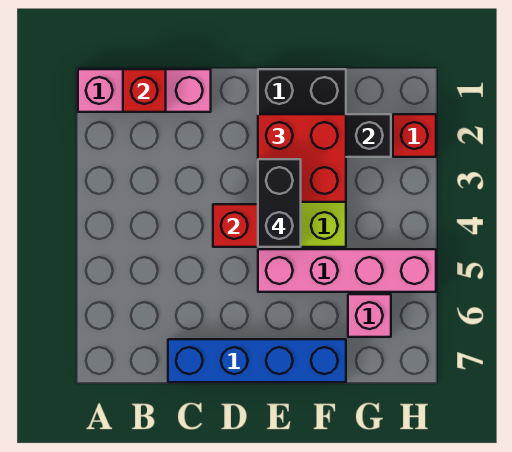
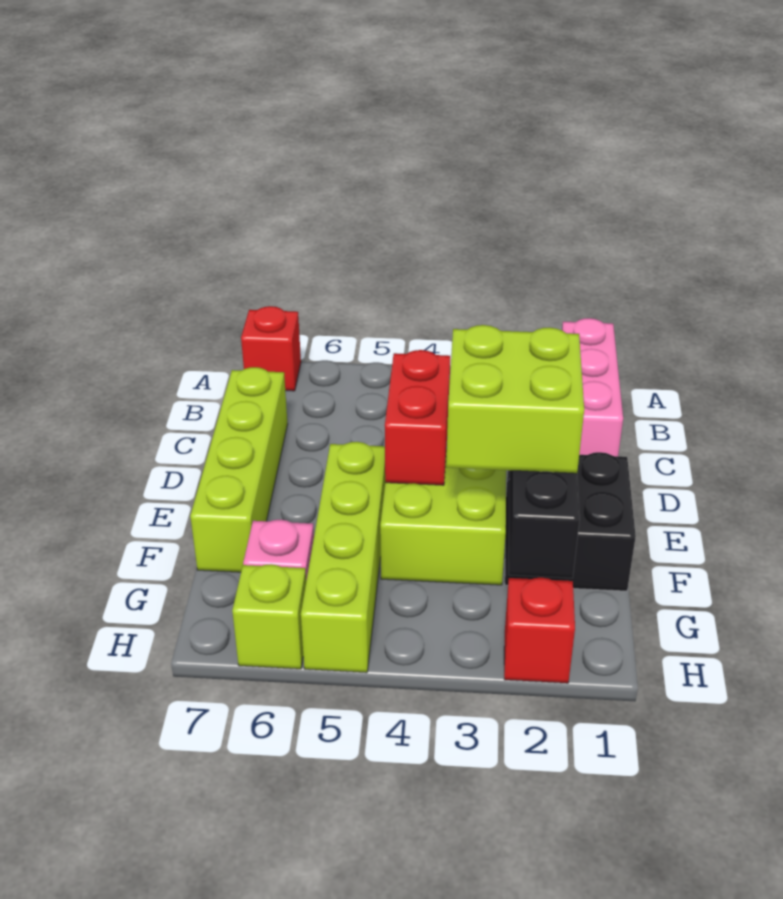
red brick B1 level 2 -> red brick A7 level 1
blue brick C7:F7 level 1 -> lime brick C7:F7 level 1
red brick E2:F3 level 3 -> lime brick E2:F3 level 3
black brick E3:E4 level 4 -> none
pink brick E5:H5 level 1 -> lime brick E5:H5 level 1
none -> lime brick H6 level 1

